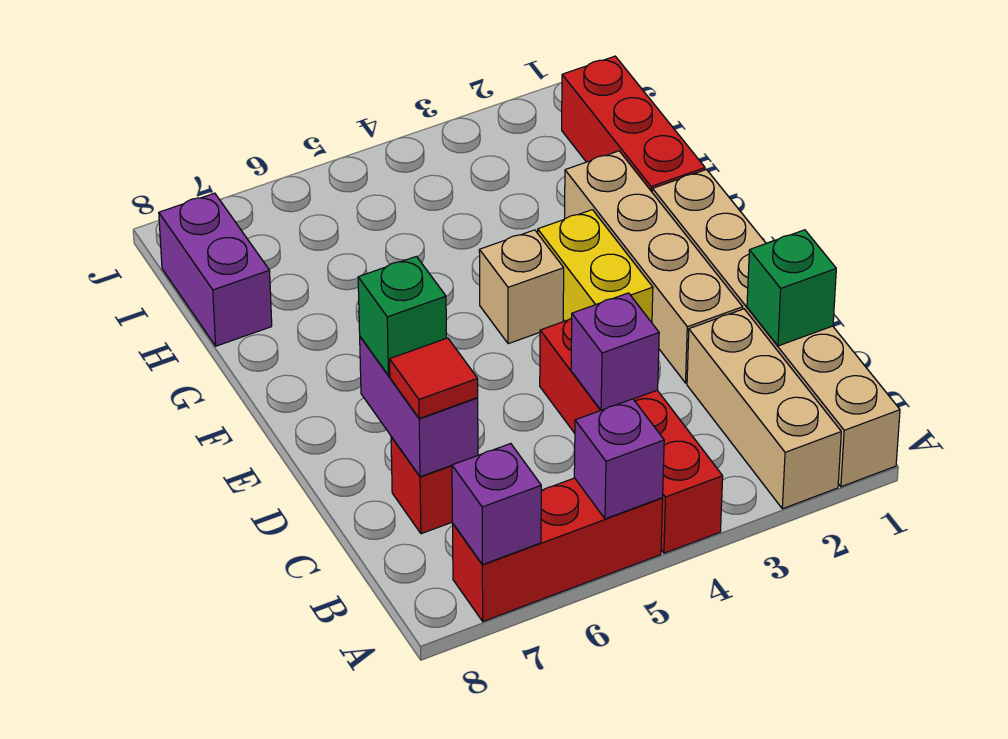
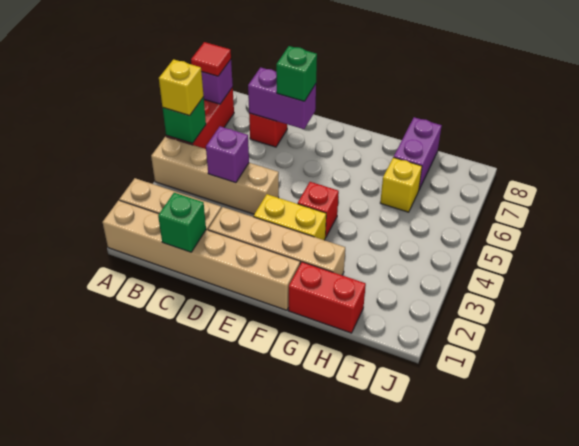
red brick A4:D4 level 1 -> tan brick A4:D4 level 1
purple brick A5 level 2 -> green brick A5 level 2
none -> yellow brick A5 level 3
red tile C7 level 3 -> red tile A7 level 3
tan brick F4 level 1 -> red brick F4 level 1
red brick G1:I1 level 1 -> red brick G1:H1 level 1
none -> yellow brick H6 level 1
purple brick H8:I8 level 1 -> purple brick H7:H8 level 1

